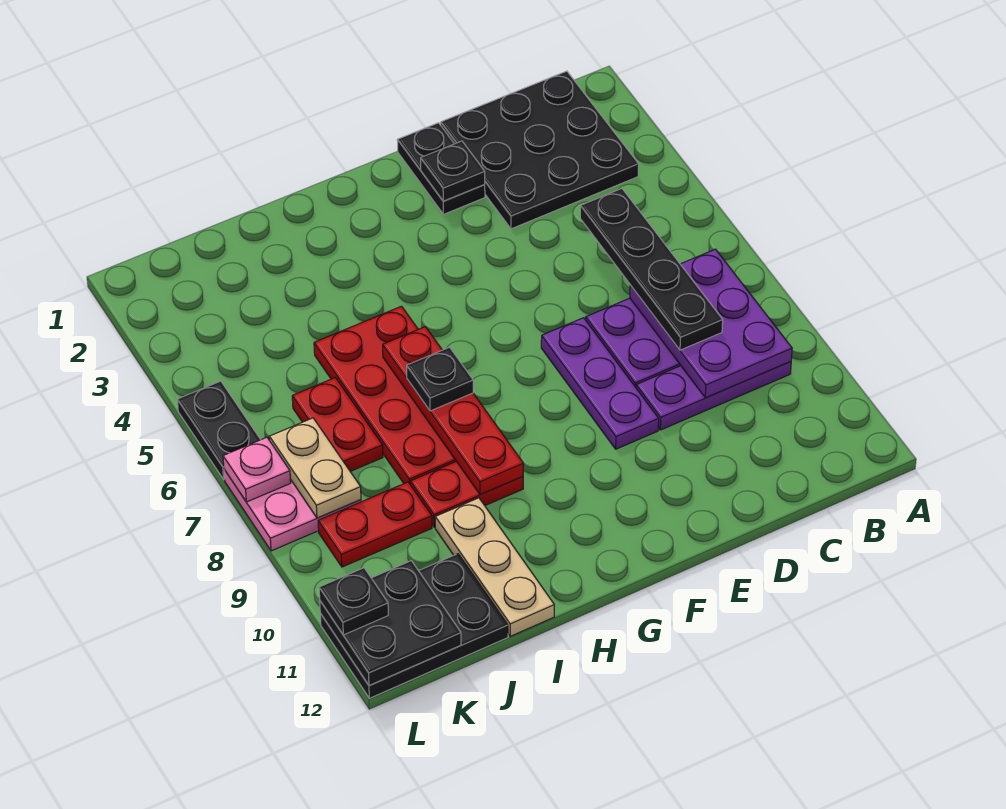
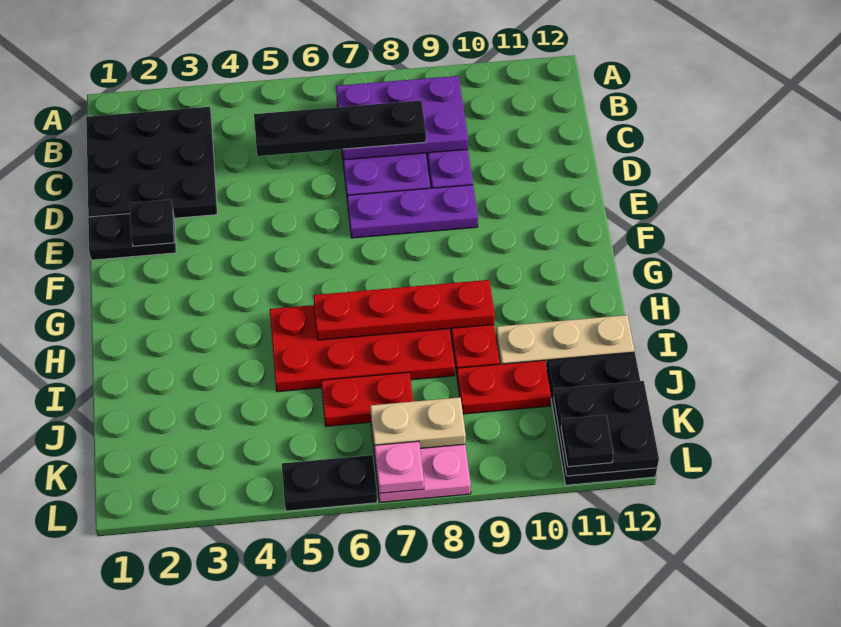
black plate H7 level 3 -> none
red plate J9:K9 level 1 -> red plate J9:J10 level 1

